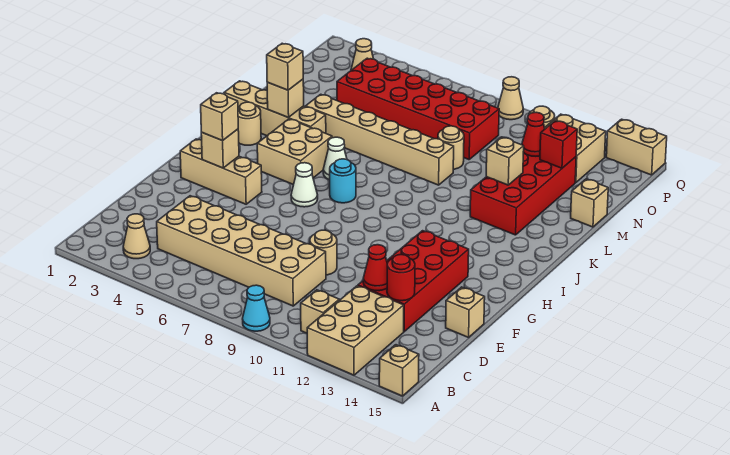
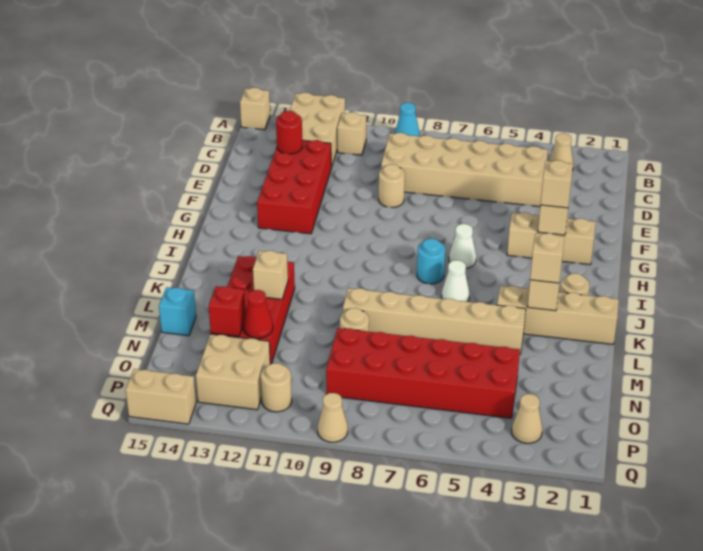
red cone D12 level 2 -> none
tan brick E15 level 1 -> none
tan brick I4:J5 level 1 -> none
tan brick M15 level 1 -> cyan brick M15 level 1

